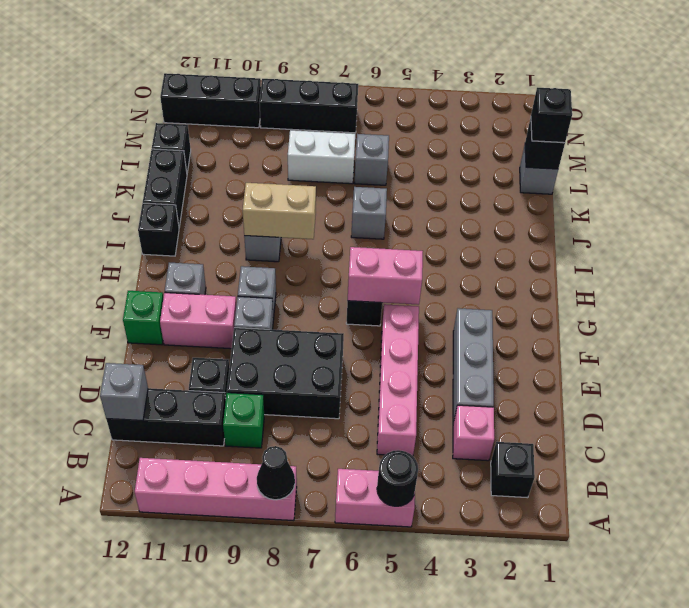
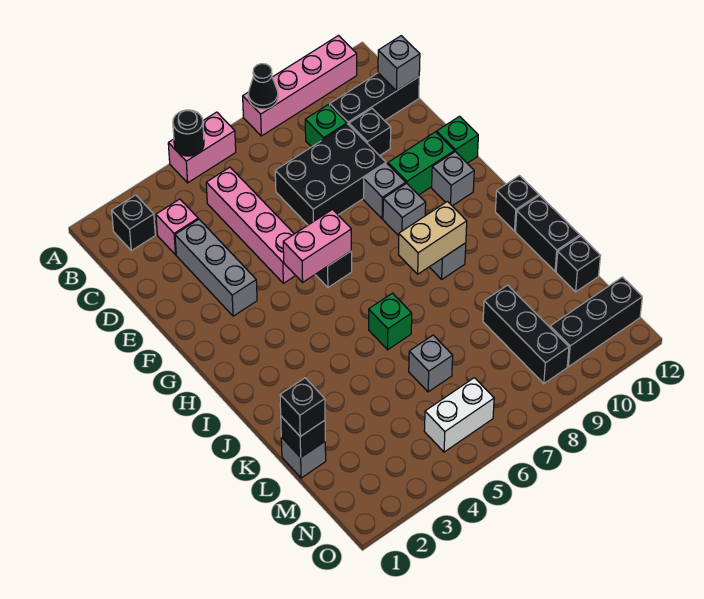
pink brick F10:F11 level 1 -> green brick F10:F11 level 1
grey brick J6 level 1 -> green brick J6 level 1
white brick L7:L8 level 1 -> white brick N5:N6 level 1
black brick N7:N9 level 1 -> black brick L9:N9 level 1

